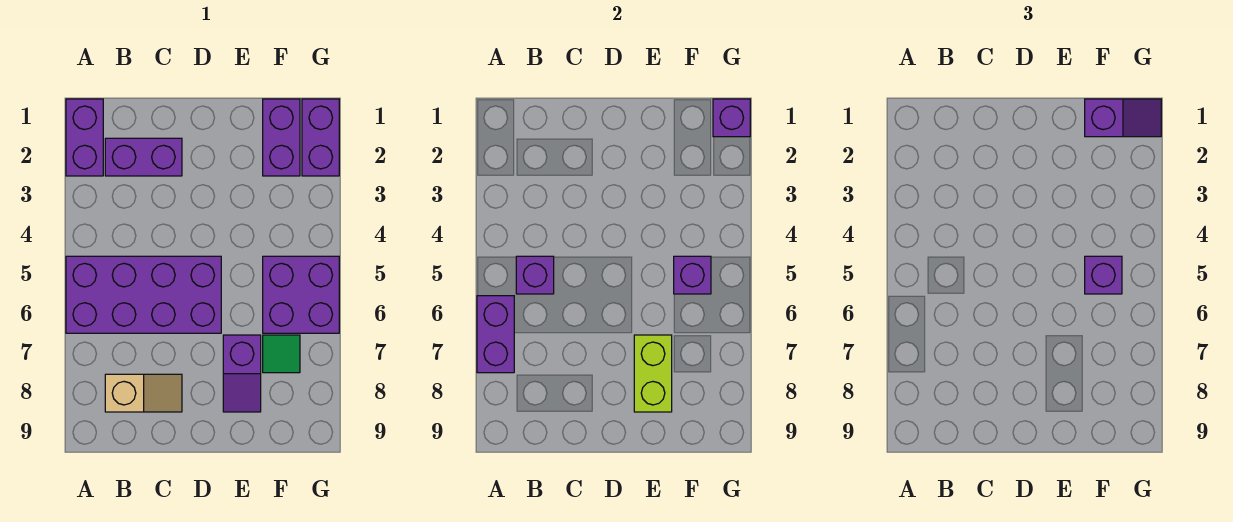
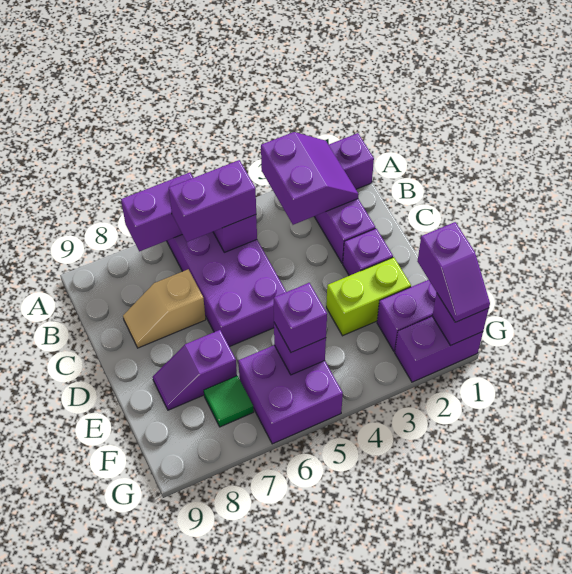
none -> purple slope A2:B3 level 2 top 3
none -> purple brick B5:B6 level 3
tan slope B8:C8 level 1 top B -> tan slope C7:C8 level 1 top 7
none -> purple brick D2 level 1
lime brick E7:E8 level 2 -> lime brick E2:E3 level 1

